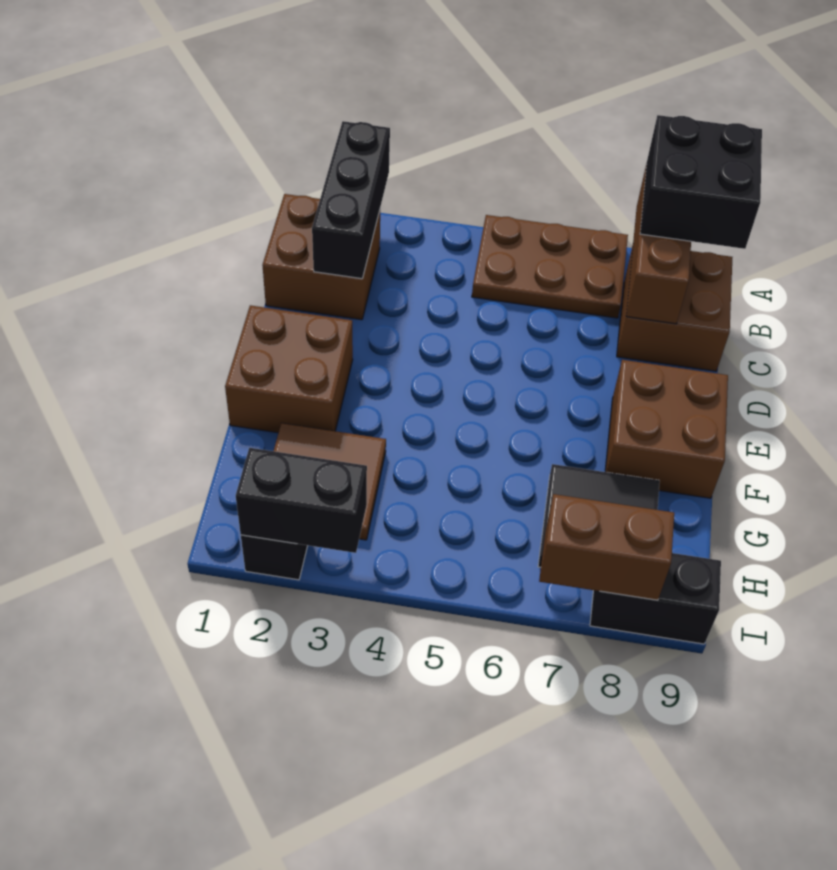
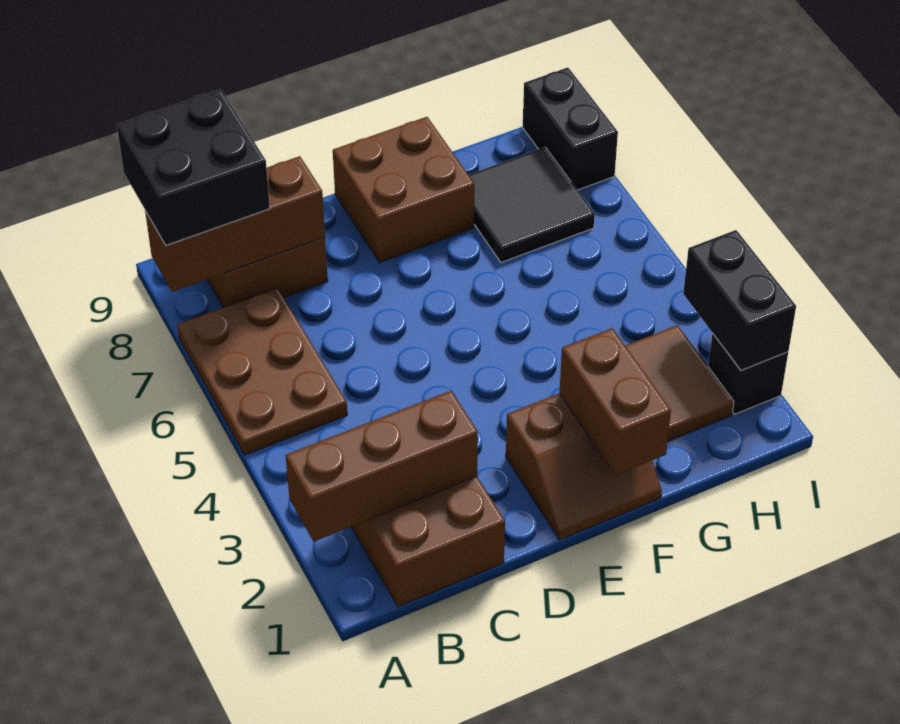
black brick A2:C2 level 2 -> brown brick A2:C2 level 2
brown brick E1:F2 level 1 -> brown slope E1:F2 level 1 top 2
brown brick I7:I8 level 2 -> brown brick F1:F2 level 2

